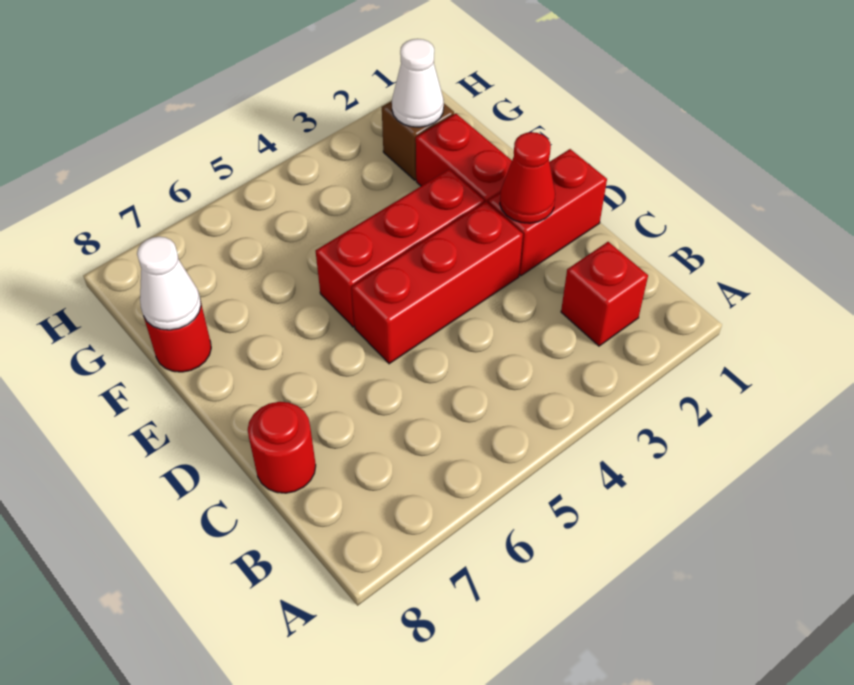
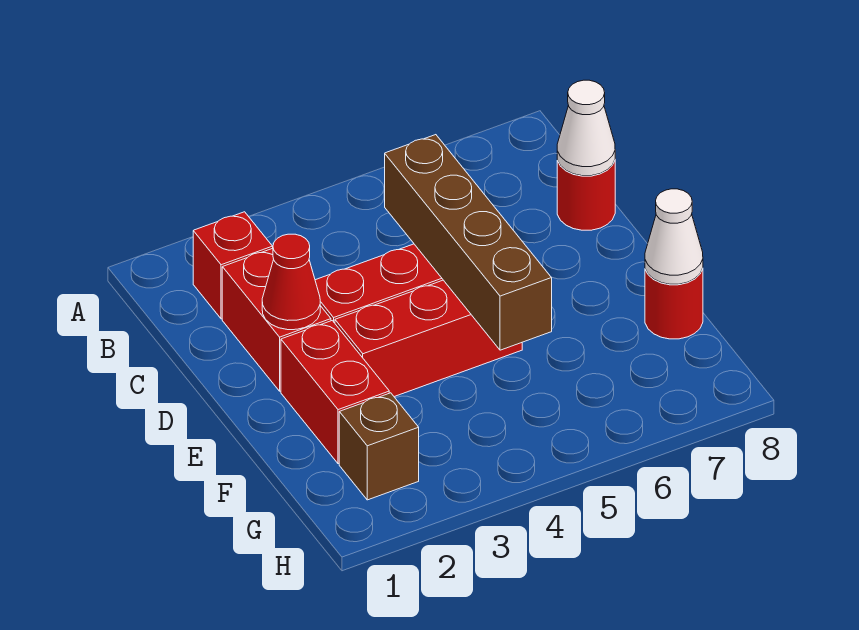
none -> brown brick C5:F5 level 2
red brick D1:D2 level 1 -> red brick C2:D2 level 1
white cone G2 level 2 -> white cone C8 level 2

